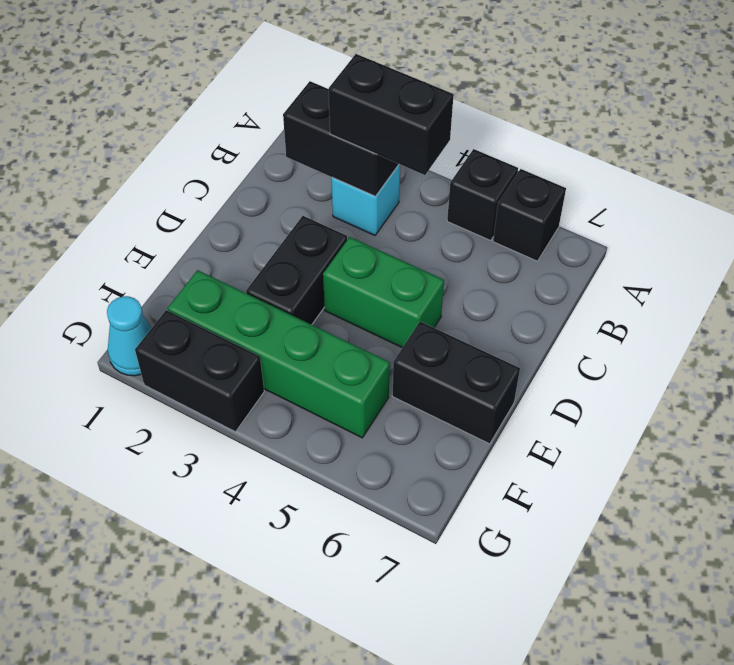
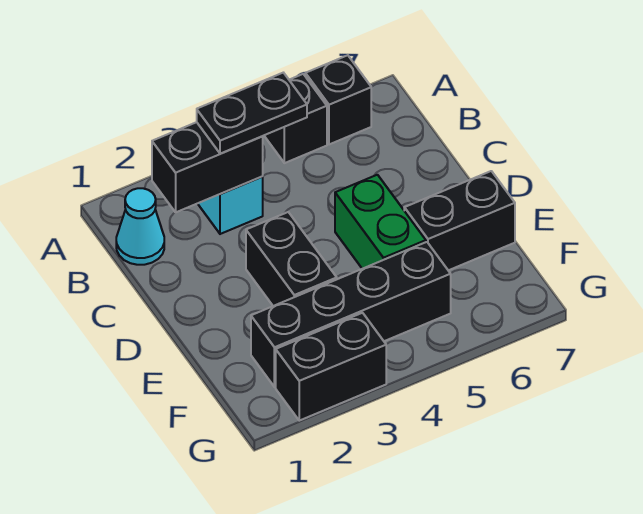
black brick B3:B4 level 3 -> black plate B3:B4 level 3
green brick D4:D5 level 1 -> green brick D5:E5 level 1
green brick F2:F5 level 1 -> black brick F2:F5 level 1
cyan cone G1 level 1 -> cyan cone B1 level 1

